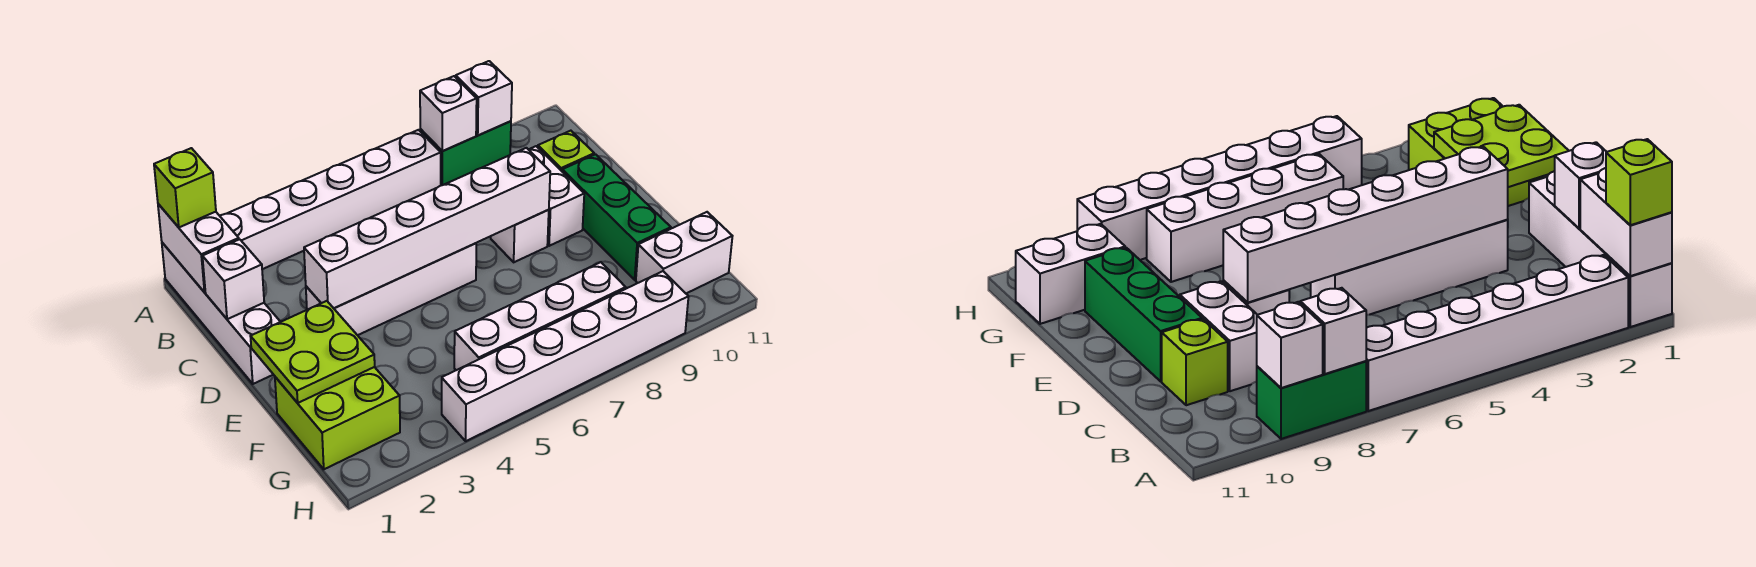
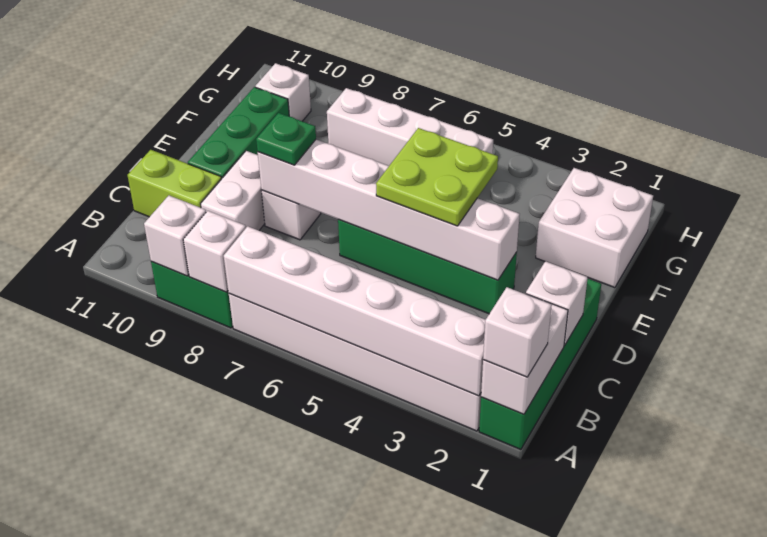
white brick A1:D1 level 1 -> green brick A1:D1 level 1
lime brick A1 level 3 -> white brick A1 level 3
lime brick C10 level 1 -> lime brick C10:C11 level 1
white brick D3:D6 level 1 -> green brick D3:D6 level 1
none -> green plate D8 level 3
lime plate E1:F2 level 2 -> lime plate D4:E5 level 3
lime brick F1:G2 level 1 -> white brick F1:G2 level 1
white brick G10:G11 level 1 -> white brick G10 level 1
white brick H4:H9 level 1 -> white brick A2:A7 level 2

